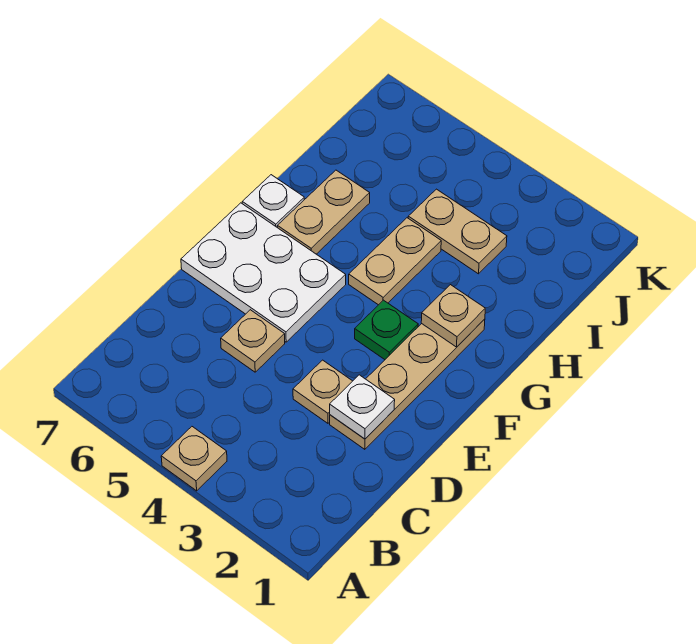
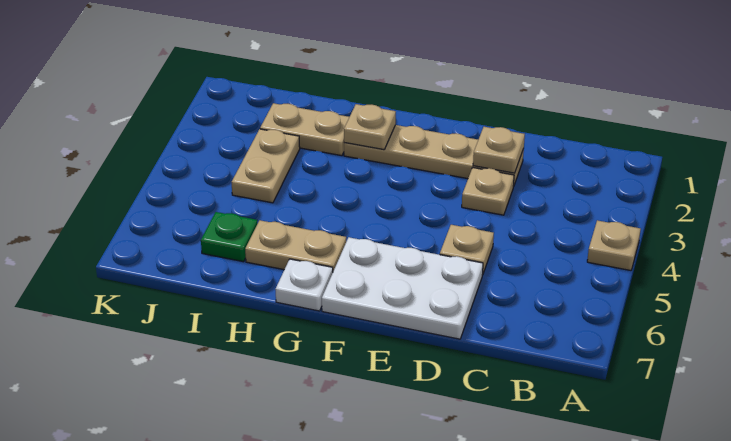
white plate D2 level 2 -> tan plate D2 level 2
white plate E5:F7 level 1 -> white plate D6:F7 level 1
green plate F3 level 1 -> green plate I6 level 1
tan plate G4:H4 level 1 -> tan plate H2:I2 level 1

